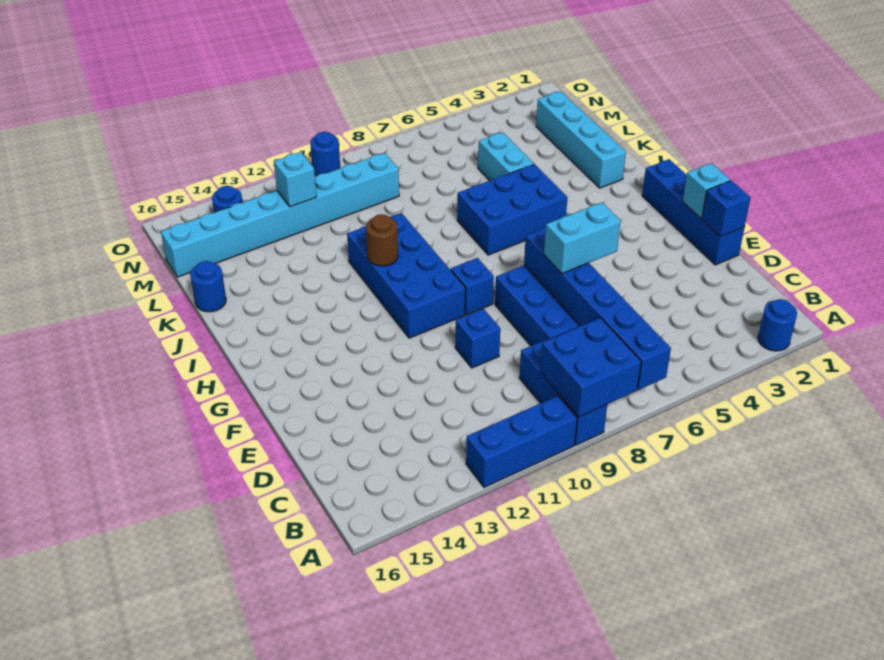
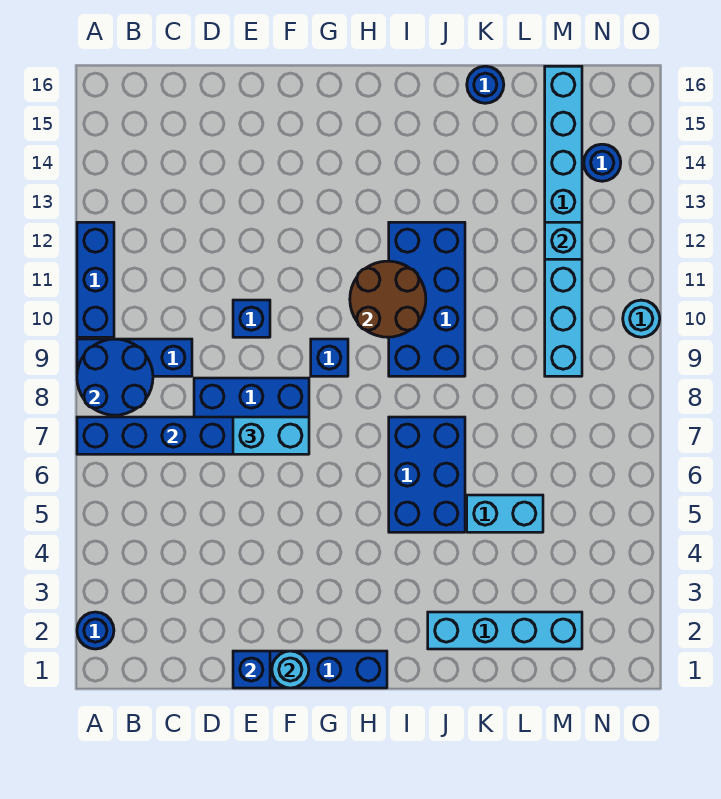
blue brick A8:B9 level 2 -> blue round brick A8:B9 level 2
cyan brick E6:E7 level 3 -> cyan brick E7:F7 level 3
cyan brick F1 level 2 -> cyan round brick F1 level 2
blue brick G10:J11 level 1 -> blue brick I9:J12 level 1
brown round brick I11 level 2 -> brown round brick H10:I11 level 2
blue round brick O10 level 1 -> cyan round brick O10 level 1

